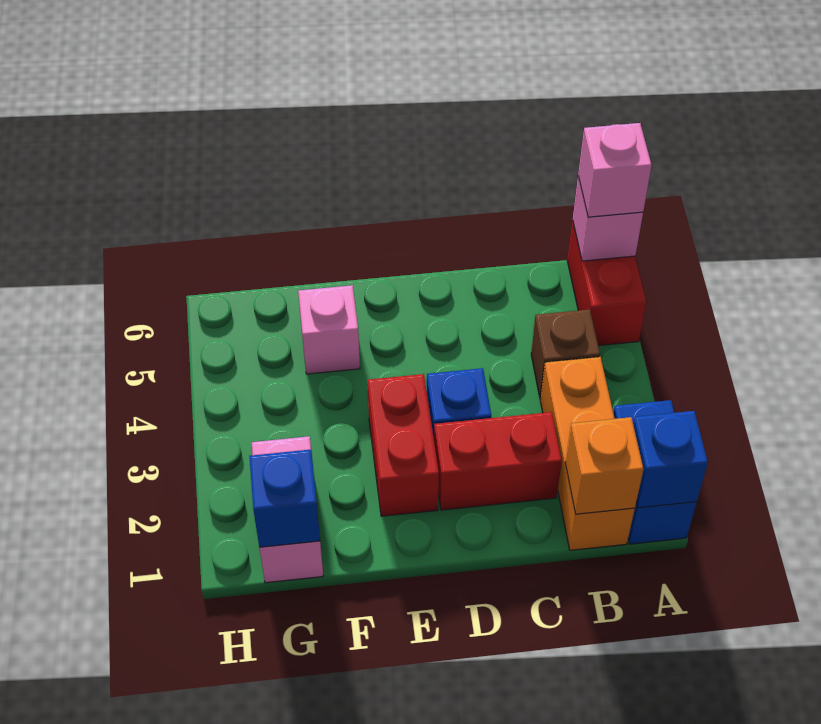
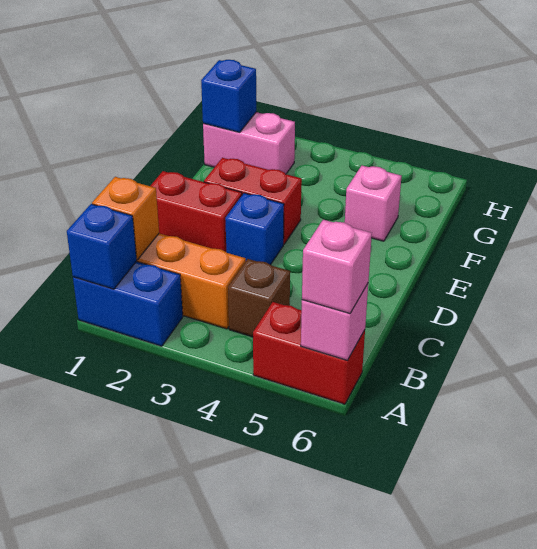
red brick C2:D2 level 1 -> red brick D1:D2 level 1

